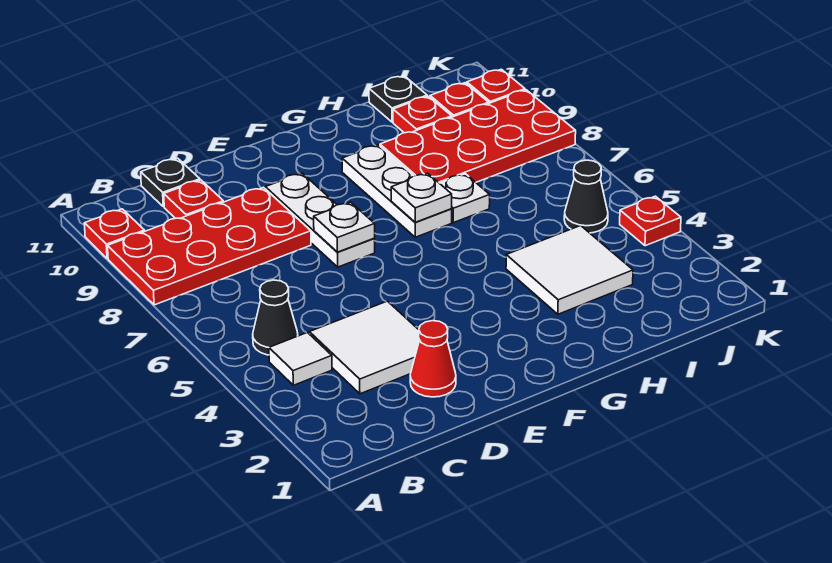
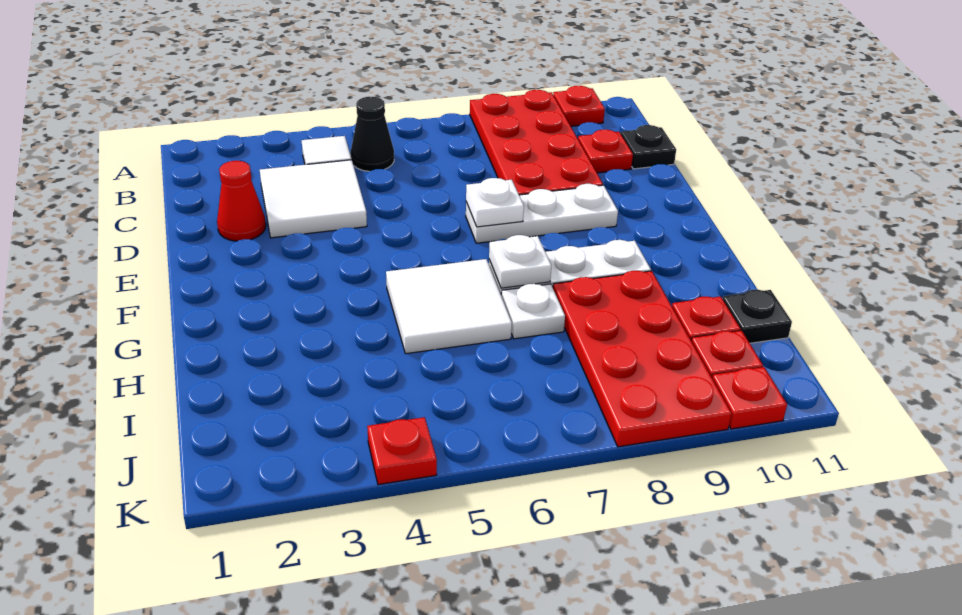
white tile H3:I4 level 1 -> white tile G5:H6 level 1
black cone J5 level 1 -> none

